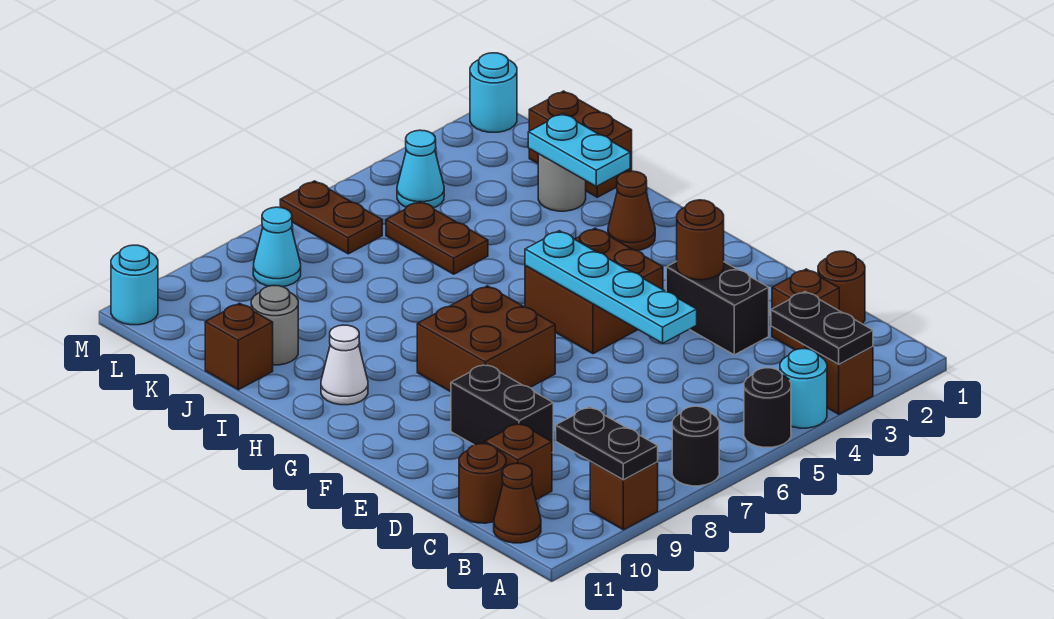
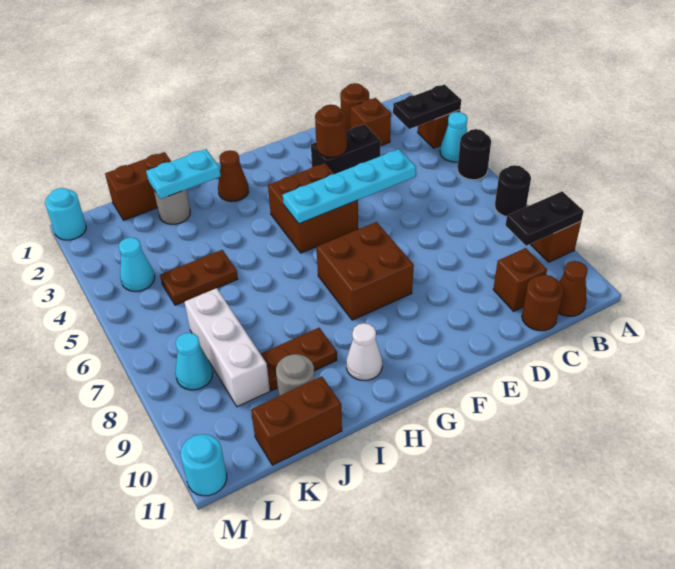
cyan round brick A4 level 1 -> cyan cone A4 level 1
black brick D9:E9 level 1 -> none
brown brick J11 level 1 -> brown brick J11:K11 level 1
none -> white brick K7:K9 level 1
brown plate L6:M6 level 1 -> brown plate I9:J9 level 1

